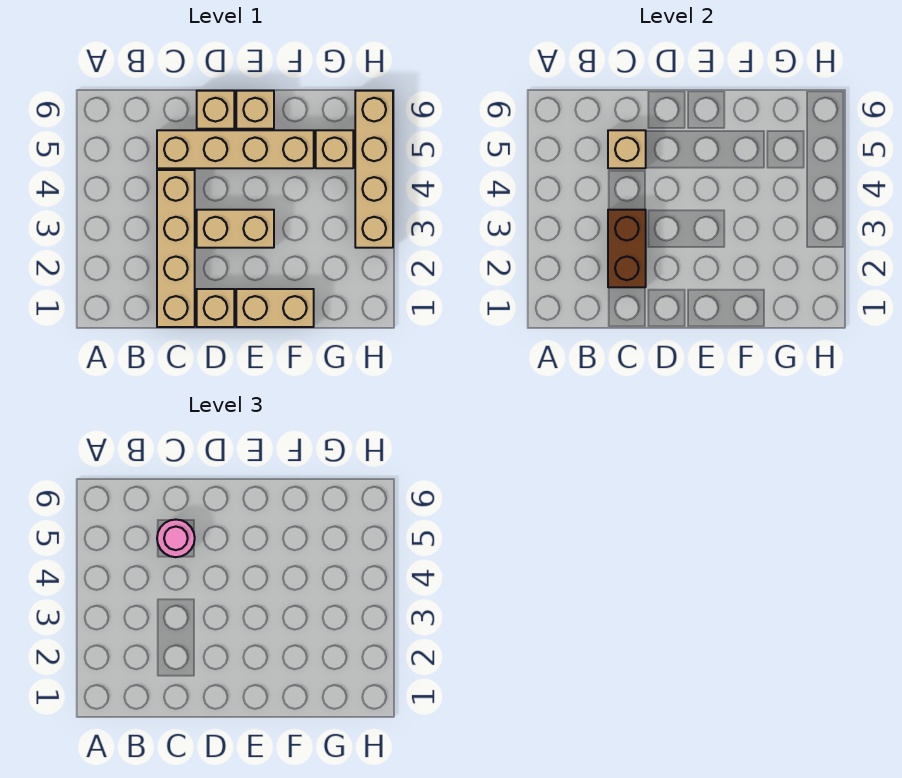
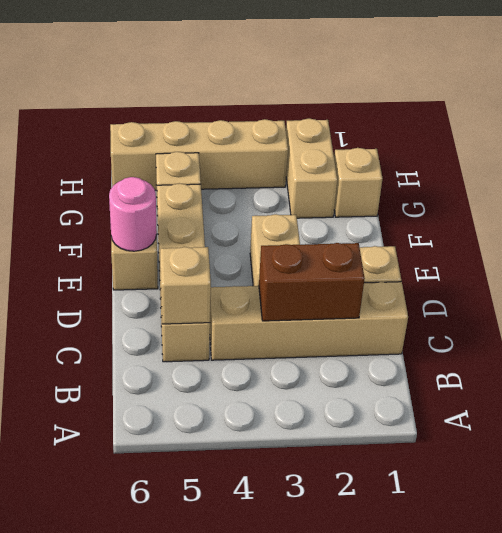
pink round brick C5 level 3 -> pink round brick E6 level 2
tan brick D6 level 1 -> tan brick G1 level 1
tan brick E1:F1 level 1 -> tan brick G2:H2 level 1

